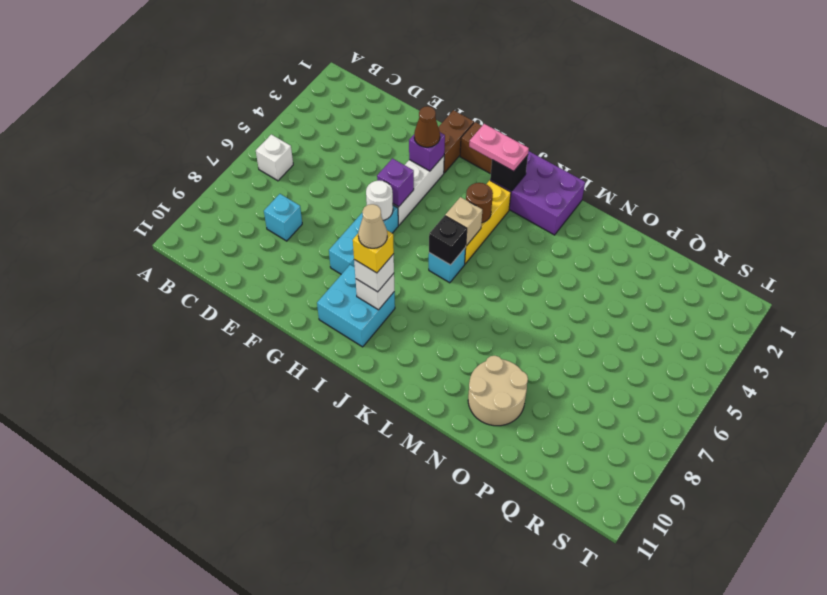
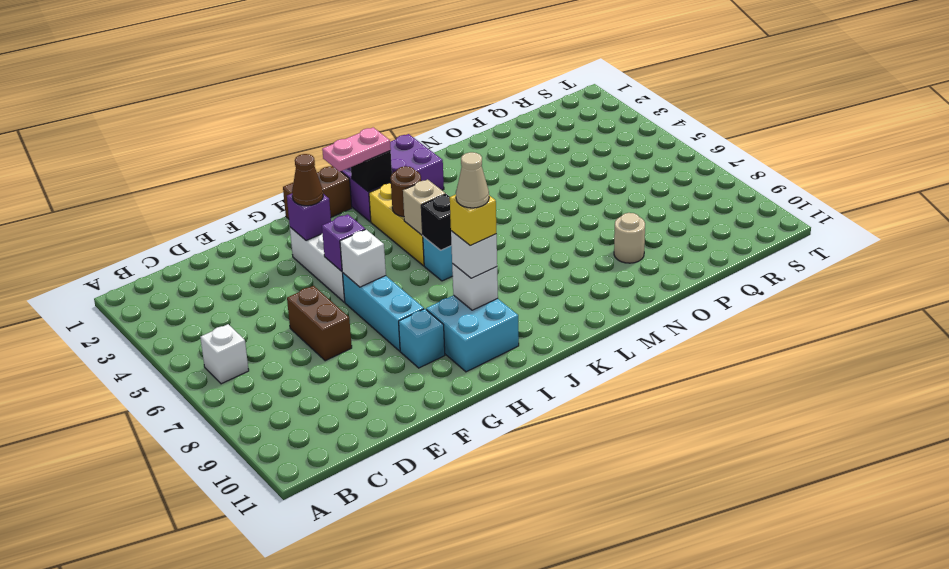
cyan brick D8 level 1 -> cyan brick G9 level 1
brown brick G1:G2 level 1 -> brown brick E6:E7 level 1
white round brick G6 level 2 -> white brick G6 level 2
tan round brick N9:O10 level 1 -> tan round brick O9 level 1

